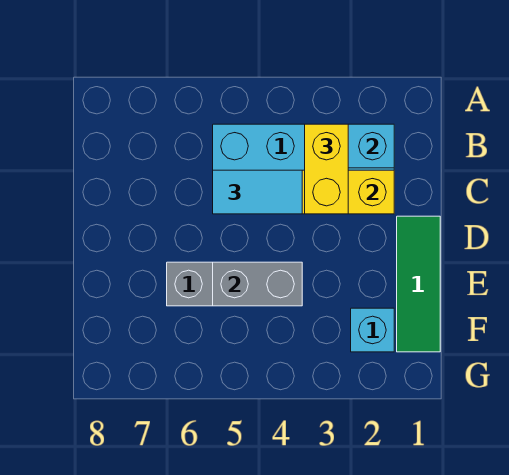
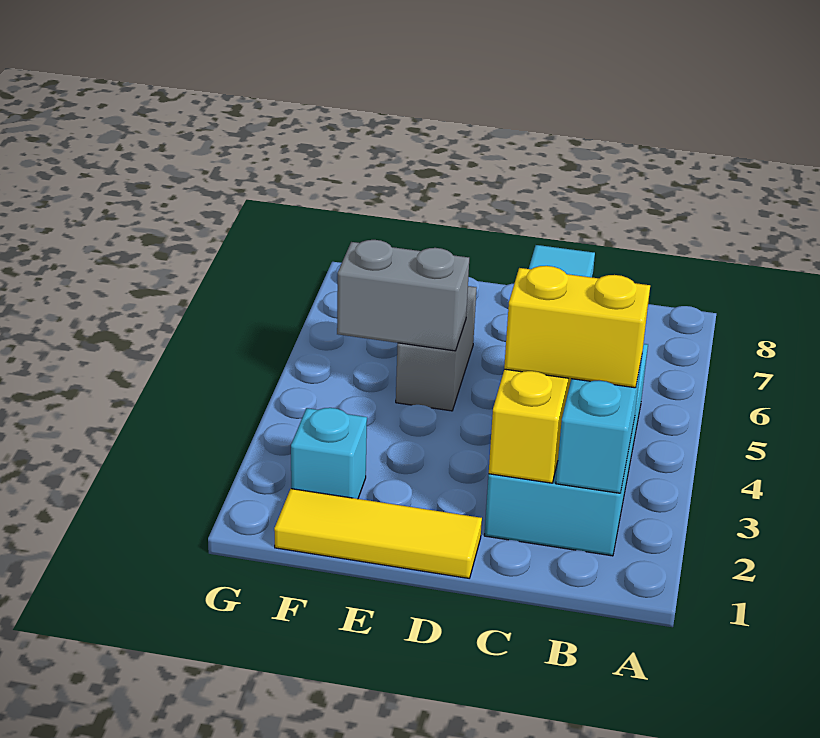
green tile D1:F1 level 1 -> yellow tile D1:F1 level 1
grey brick E4:E5 level 2 -> grey brick E5:F5 level 2

